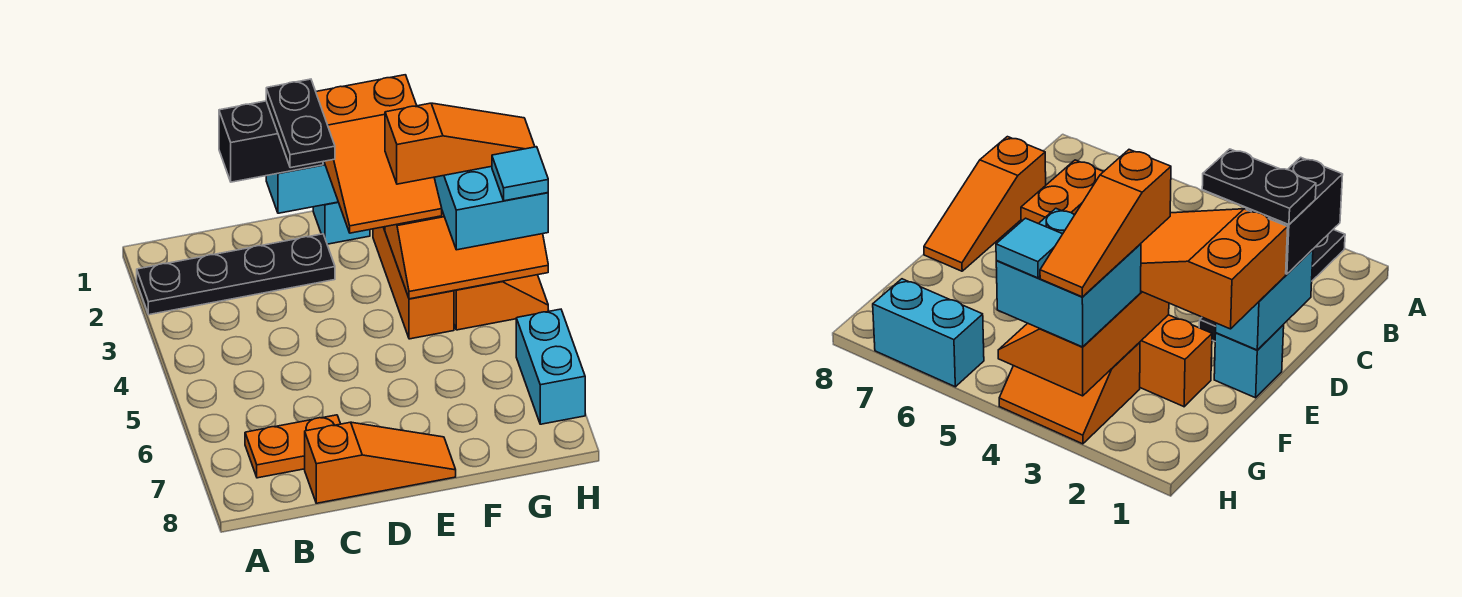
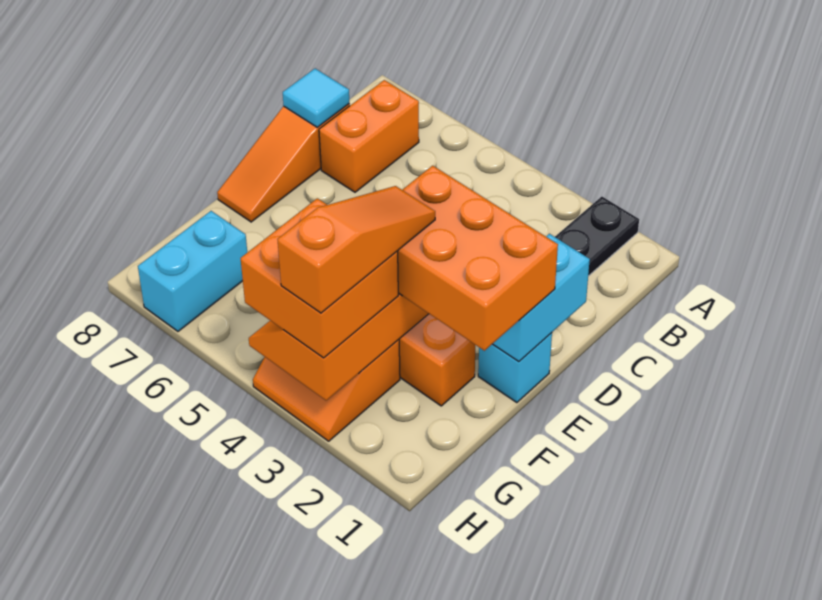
orange plate B7:C7 level 1 -> orange brick B7:C7 level 1
black brick C1:D1 level 3 -> none
black plate D1:D2 level 4 -> none
orange slope E1:F3 level 3 top 1 -> orange brick E1:F3 level 3
orange slope F3:H3 level 4 top F -> orange slope F3:H3 level 4 top H
cyan brick G3:H4 level 3 -> orange brick G3:H4 level 3
cyan tile H4 level 4 -> cyan tile C8 level 2
cyan brick H6:H7 level 1 -> cyan brick G7:H7 level 1

